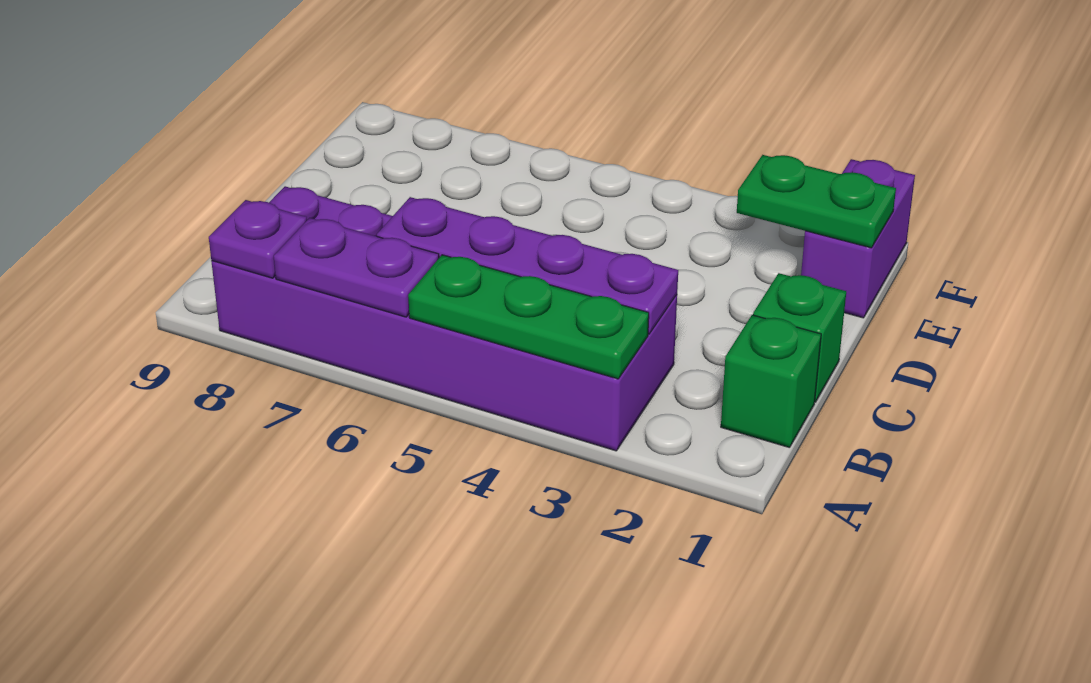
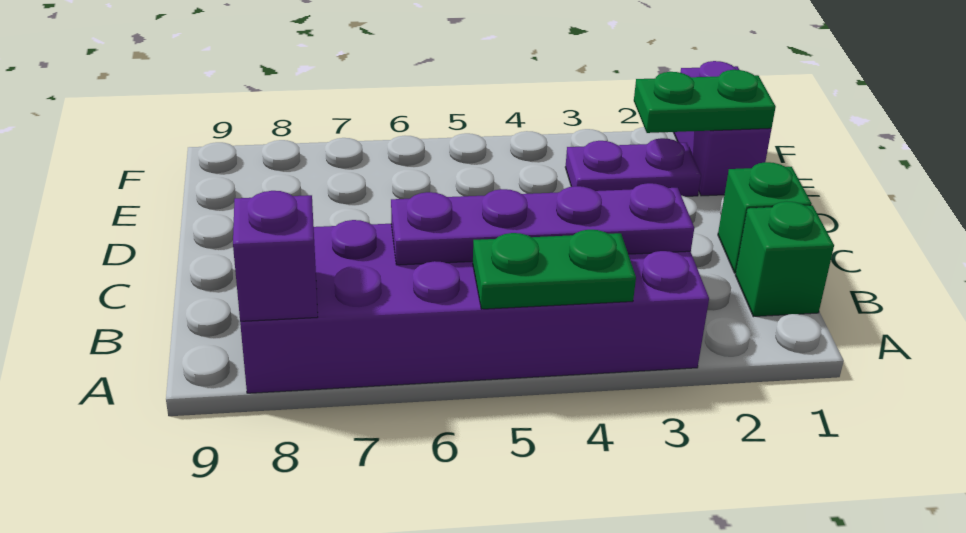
green plate A3:A5 level 2 -> green plate A4:A5 level 2
purple plate A6:A7 level 2 -> purple plate E2:E3 level 1
purple plate A8 level 2 -> purple brick A8 level 2

